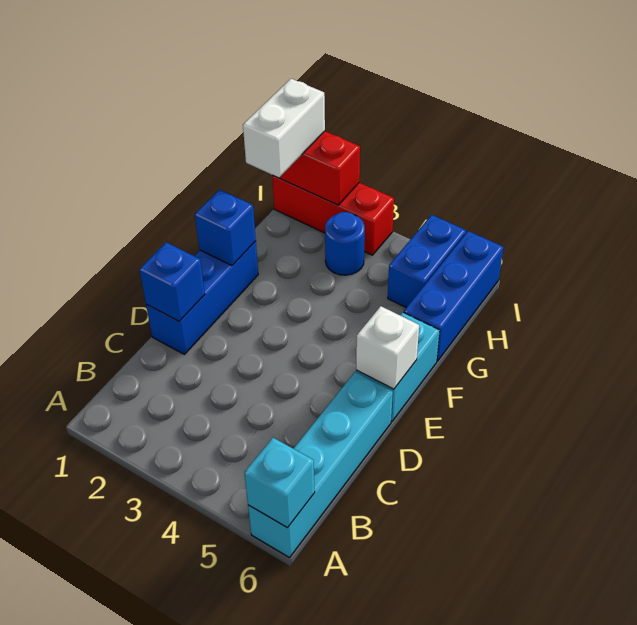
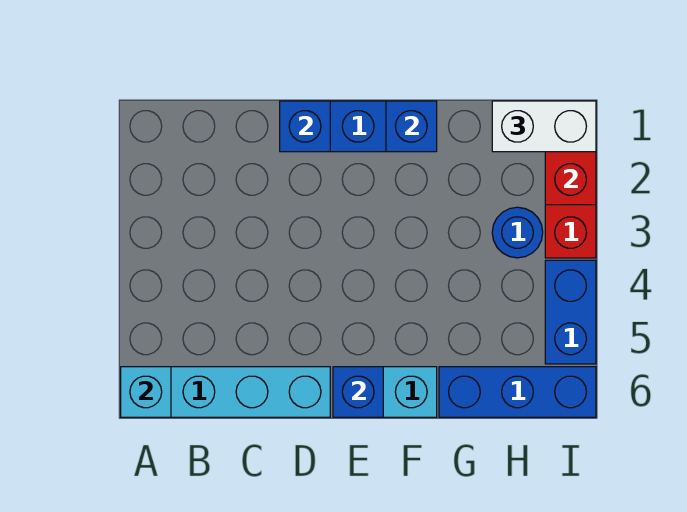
white brick E6 level 2 -> blue brick E6 level 2
blue brick H5:I5 level 1 -> blue brick I4:I5 level 1

